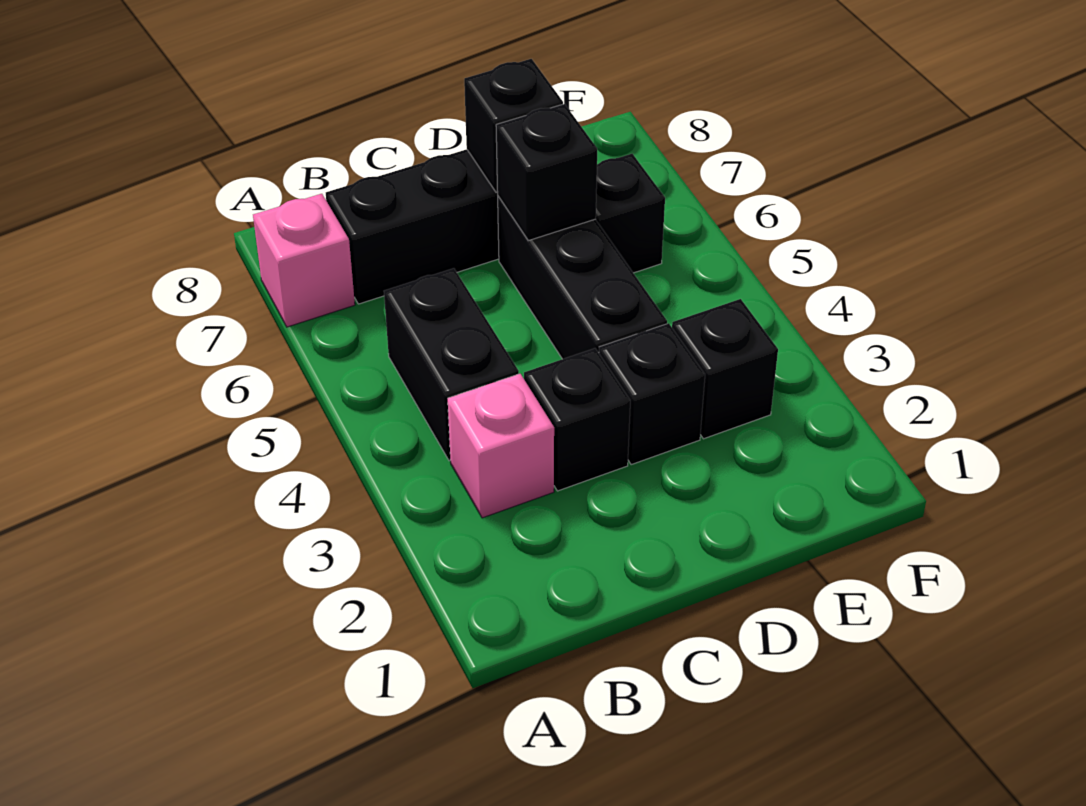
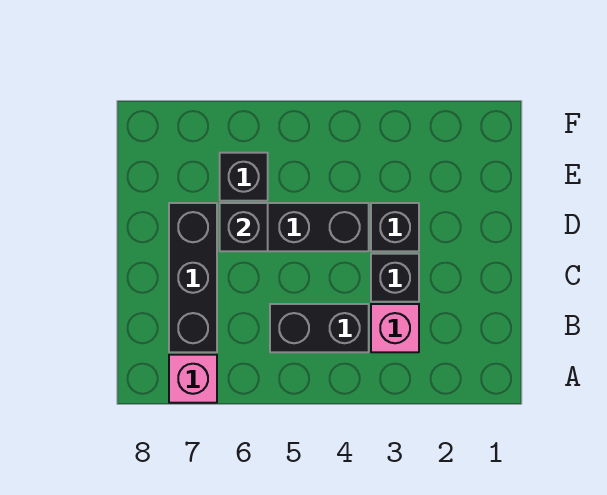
black brick D7 level 2 -> none
black brick E3 level 1 -> none

